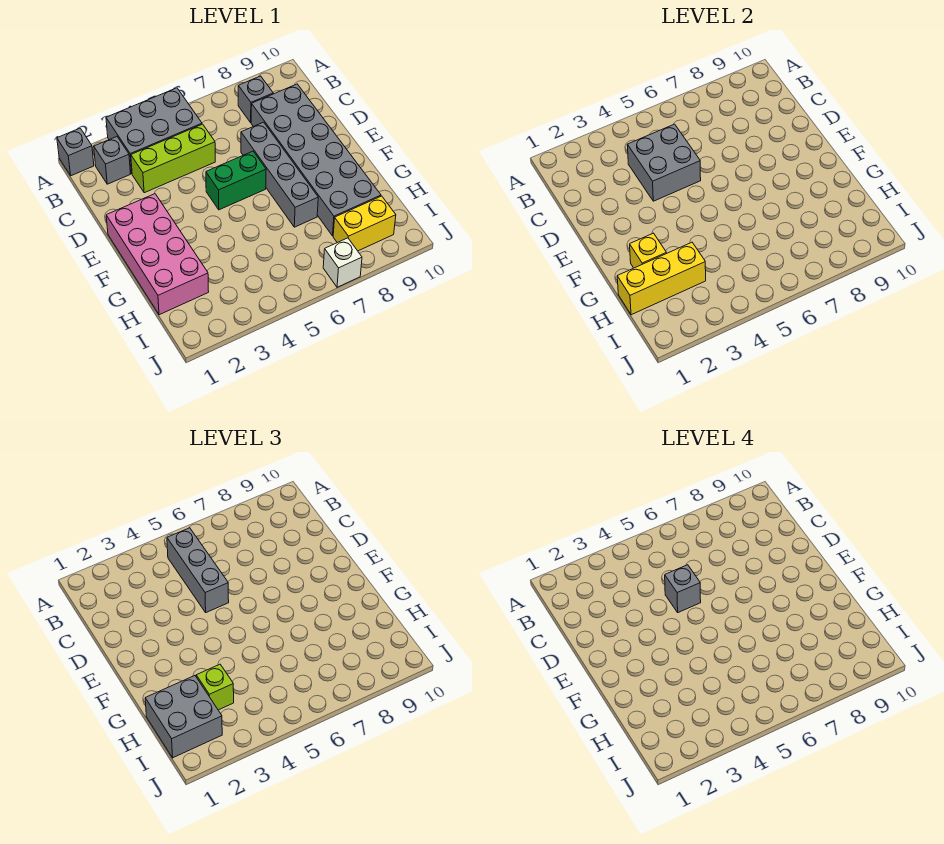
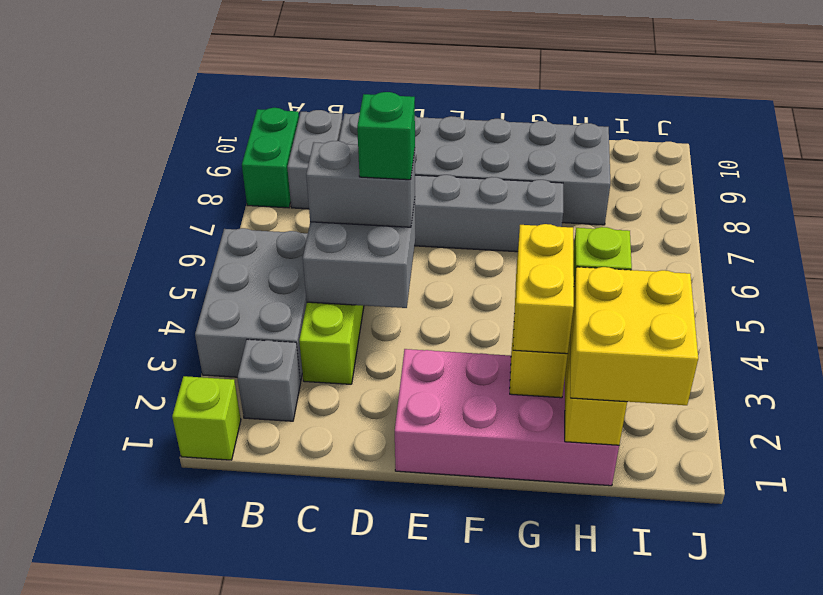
grey brick A1 level 1 -> lime brick A1 level 1
grey brick B5:D5 level 3 -> grey brick C5:D5 level 3
grey brick B8 level 1 -> grey brick B8:B9 level 1
grey brick D5 level 4 -> green brick D5 level 4
green brick E5:E6 level 1 -> green brick A8:A9 level 1
grey brick H1:I2 level 3 -> yellow brick H1:I2 level 3
yellow brick I8:I9 level 1 -> yellow brick G2:G3 level 3
white brick J7 level 1 -> none

